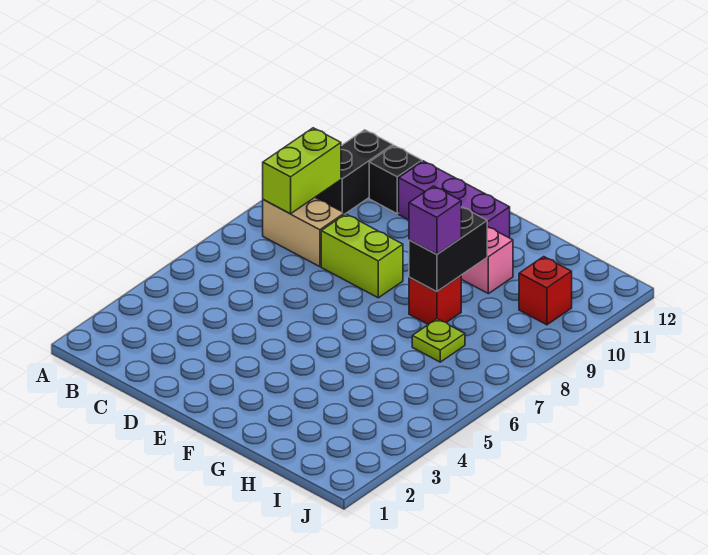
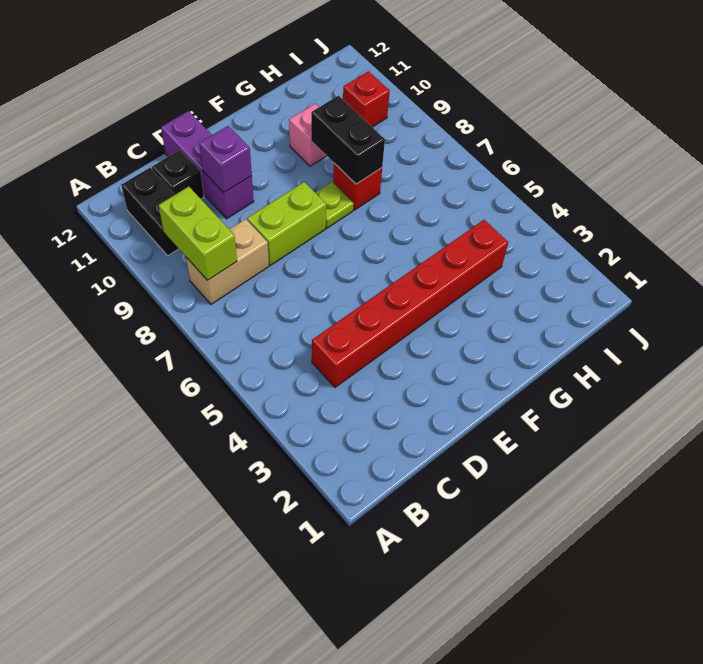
none -> red brick C4:H4 level 1
purple brick D11:F11 level 1 -> purple brick D10:D12 level 1
purple brick G8 level 3 -> purple brick D10 level 2
lime plate H7 level 1 -> lime plate F8 level 1

